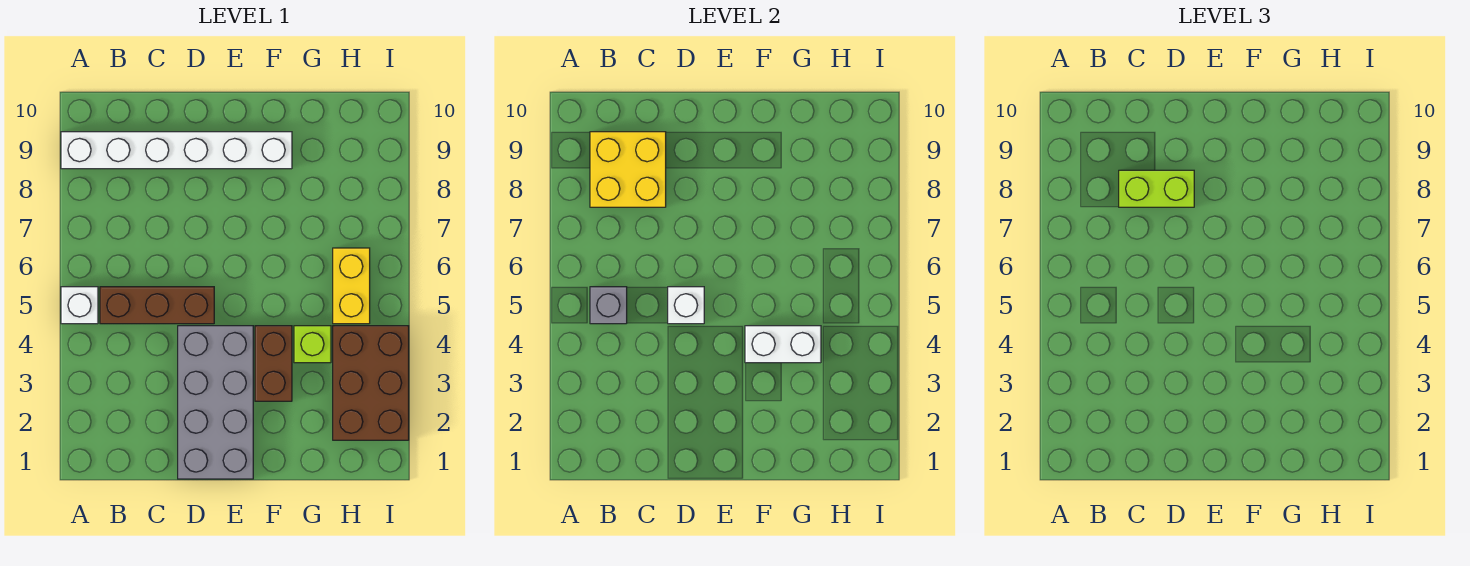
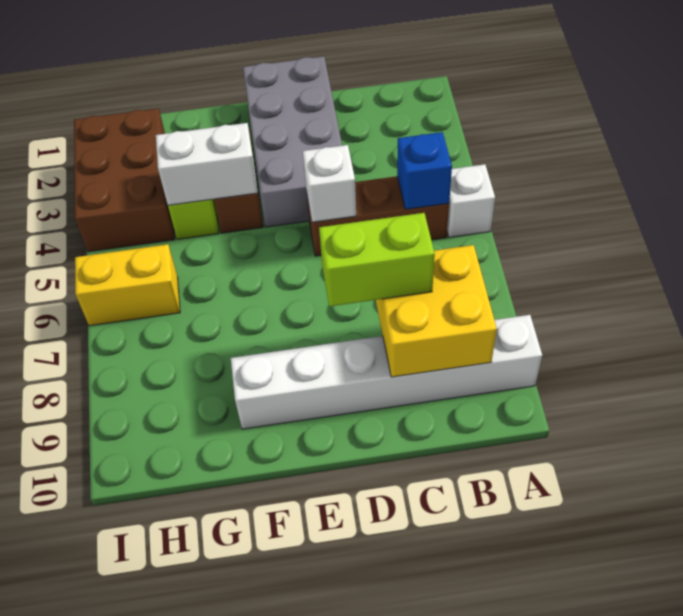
grey brick B5 level 2 -> blue brick B5 level 2
yellow brick H5:H6 level 1 -> yellow brick H6:I6 level 1

